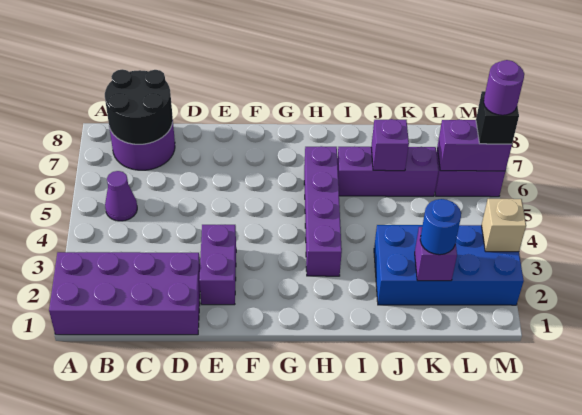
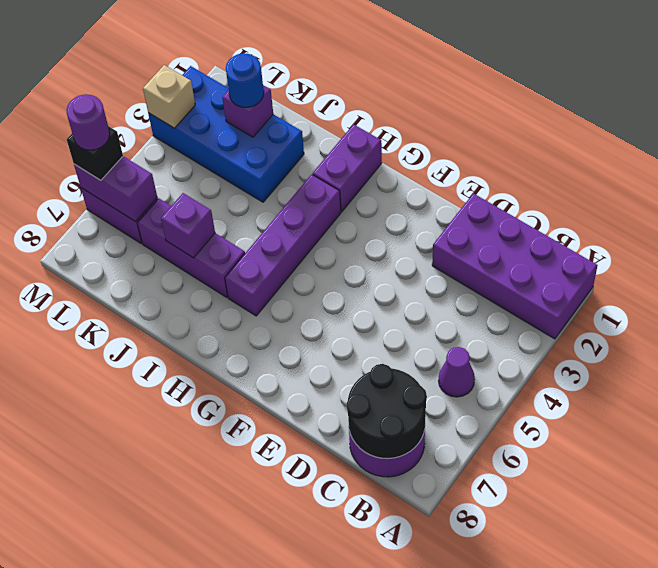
purple brick E2:E3 level 1 -> purple brick H1:H2 level 1

